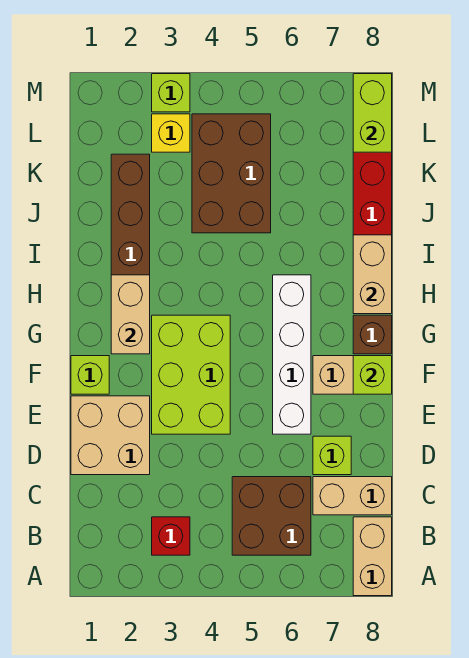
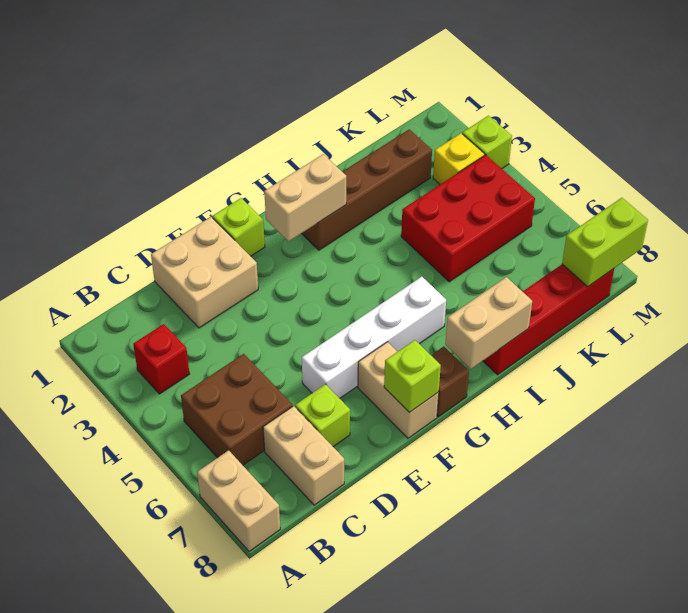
tan brick A8:B8 level 1 -> tan brick A7:A8 level 1
lime brick E3:G4 level 1 -> none
brown brick J4:L5 level 1 -> red brick J4:L5 level 1

